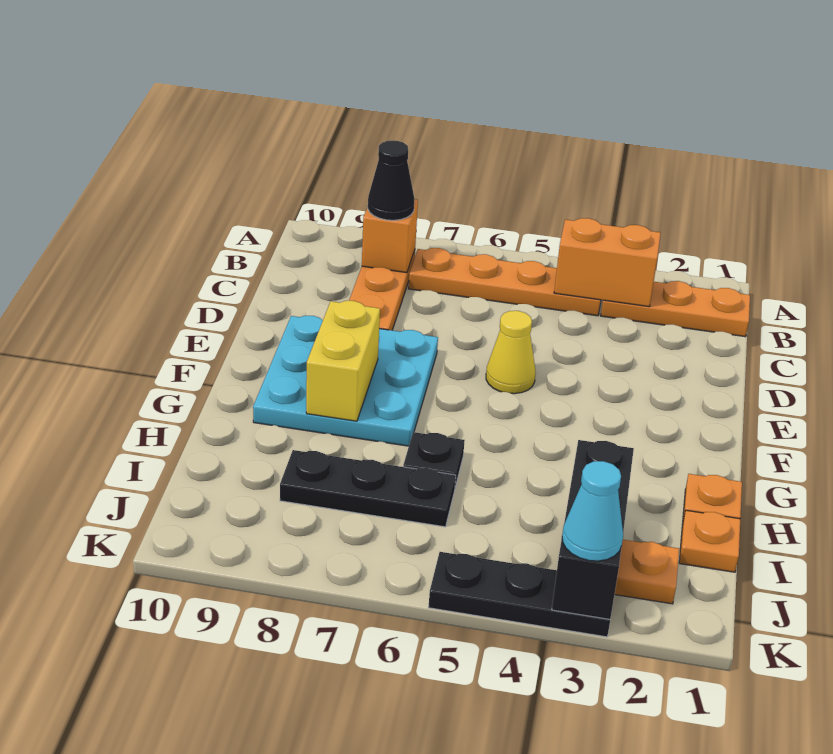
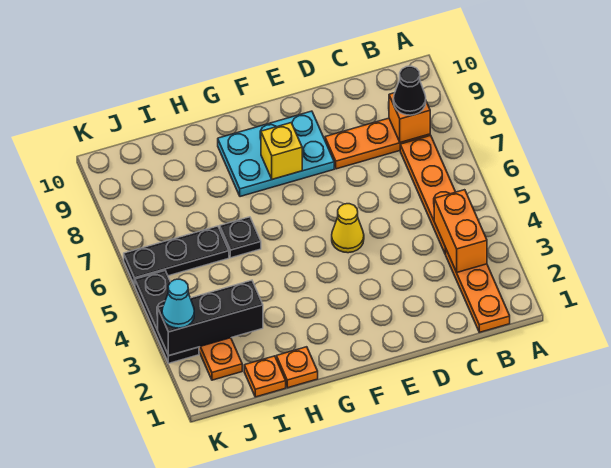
cyan plate E7:G9 level 1 -> cyan plate E8:G9 level 1
yellow brick F8:G8 level 2 -> yellow brick F8 level 2
black plate I6:I8 level 1 -> black plate I6:K6 level 1

